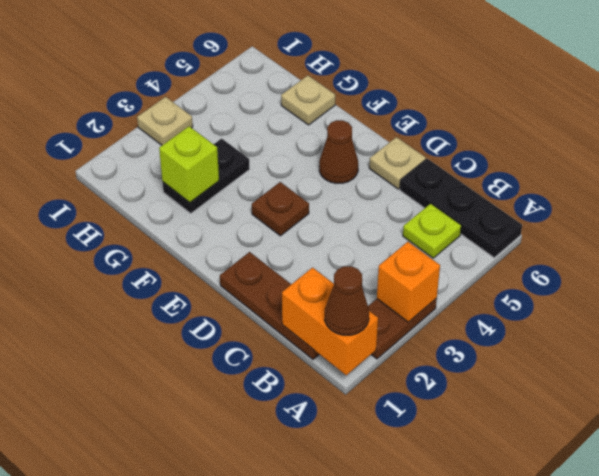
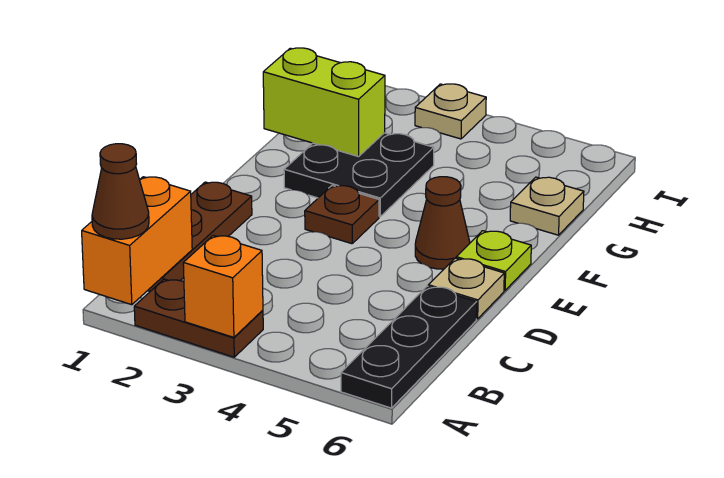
lime plate B5 level 1 -> lime plate E6 level 1
black plate G2:G3 level 1 -> black plate F2:G3 level 1
lime brick G2 level 2 -> lime brick G1:G2 level 2

